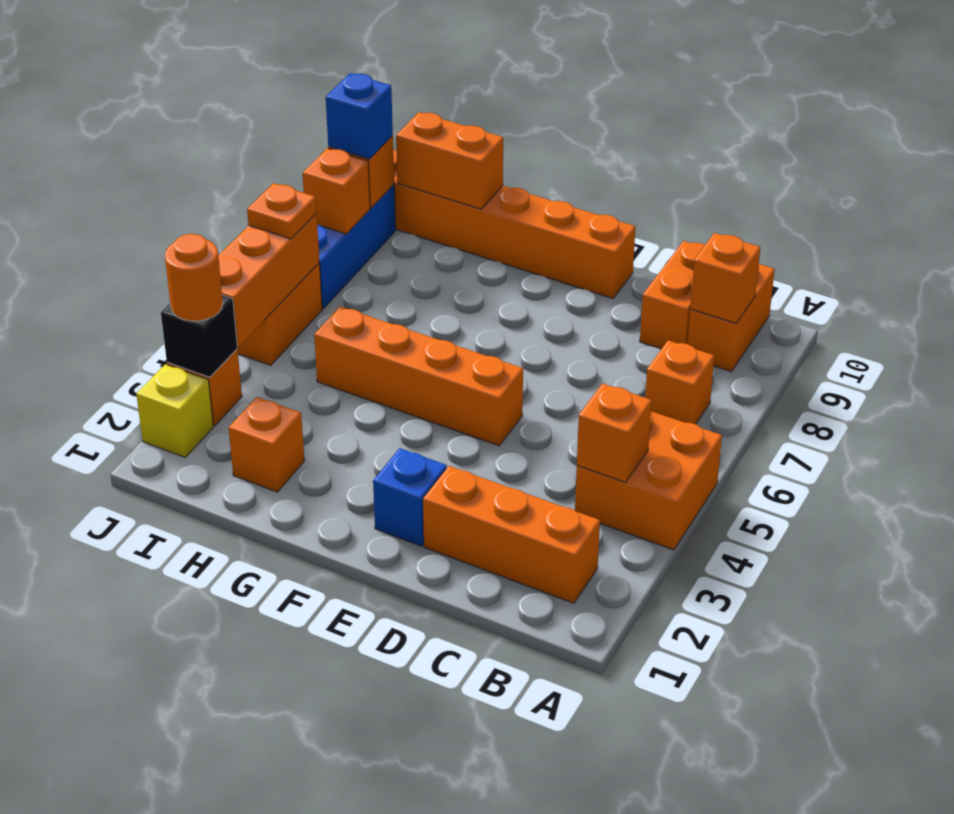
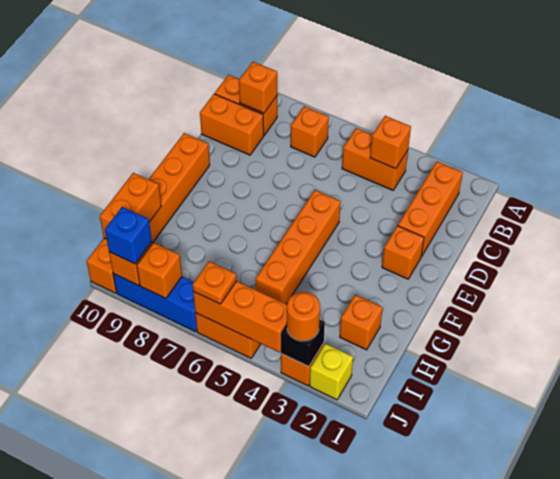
orange brick A4:B5 level 1 -> orange brick B4:B5 level 1
blue brick E2 level 1 -> orange brick E2 level 1

